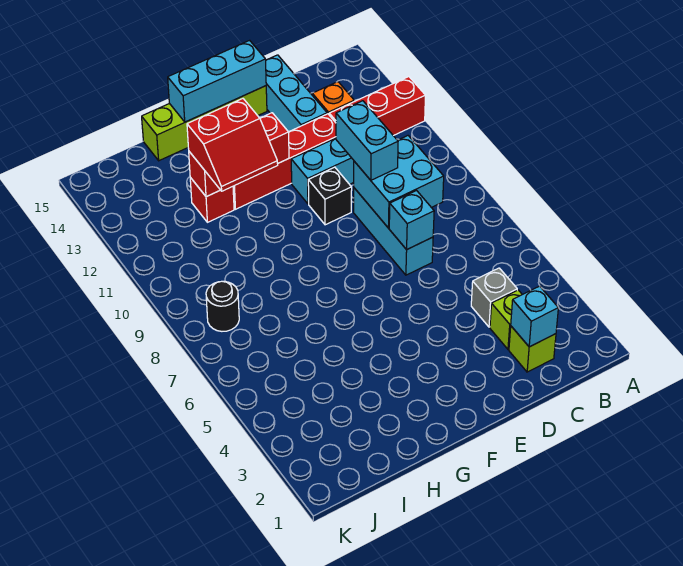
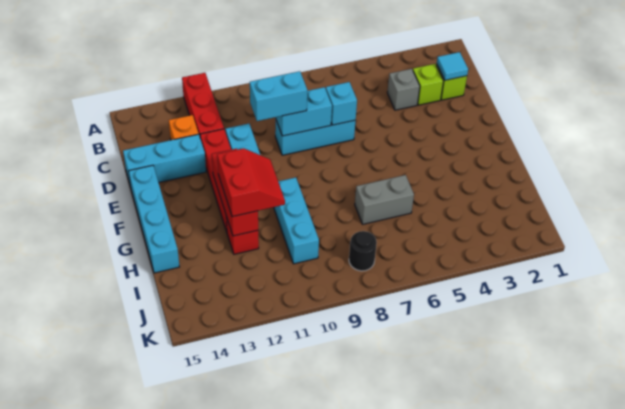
cyan brick C2 level 2 -> cyan tile C2 level 2
cyan brick C8:D9 level 2 -> cyan brick D8:D9 level 2
black brick E10 level 1 -> none
lime brick E15:H15 level 1 -> cyan brick E15:H15 level 1
cyan brick E15:G15 level 2 -> cyan brick G10:I10 level 1
none -> grey brick H6:H7 level 1

